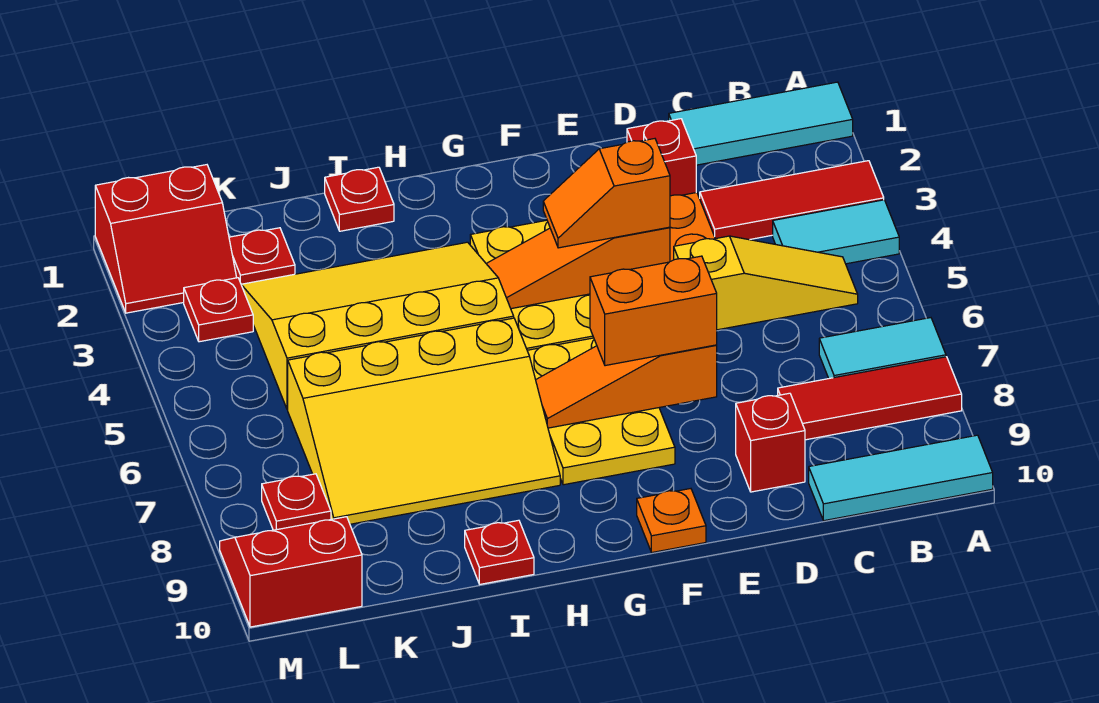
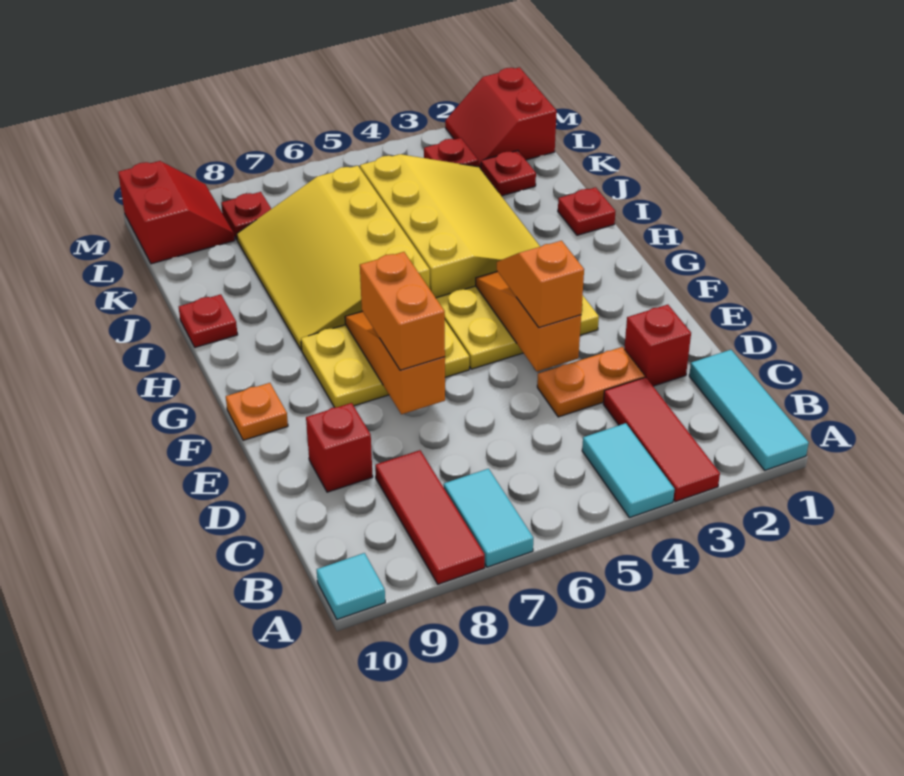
cyan tile A10:C10 level 1 -> cyan tile A10 level 1
yellow slope B5:D5 level 1 top D -> none

